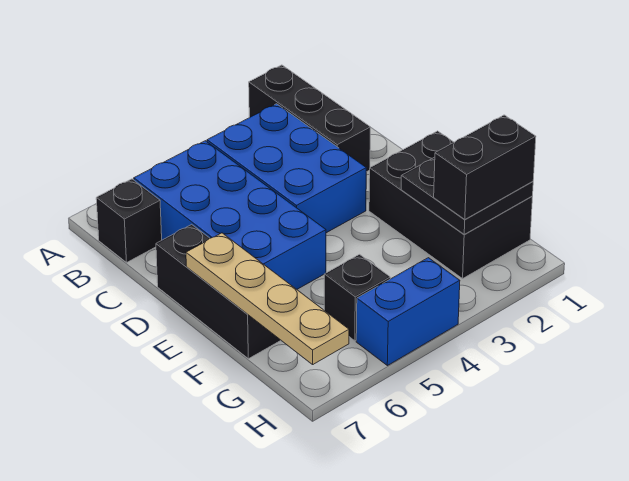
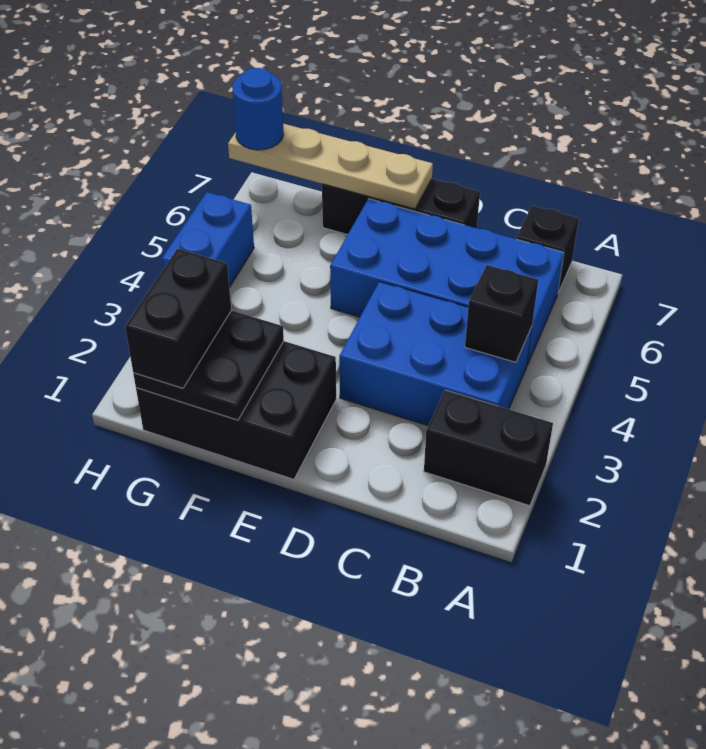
black brick A2:C2 level 1 -> black brick A2:B2 level 1
black brick G5 level 1 -> black brick B4 level 2
none -> blue round brick H7 level 3

